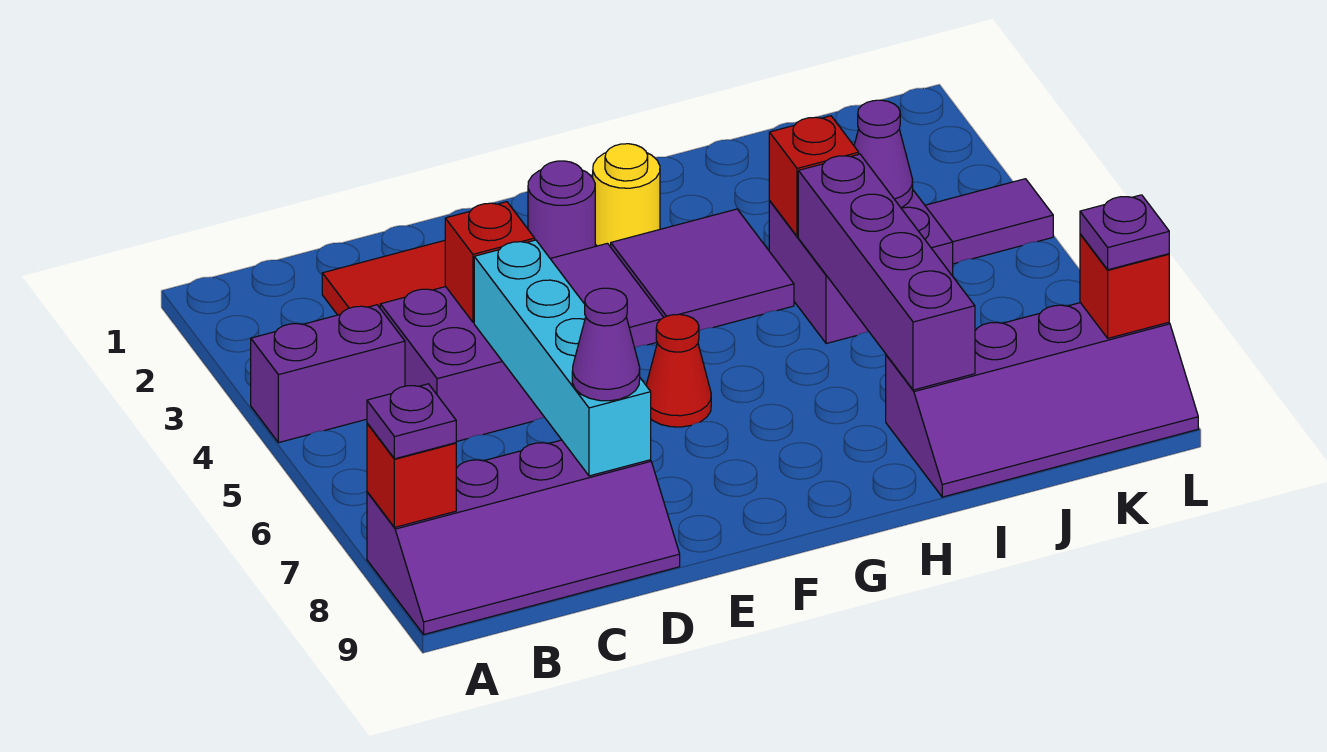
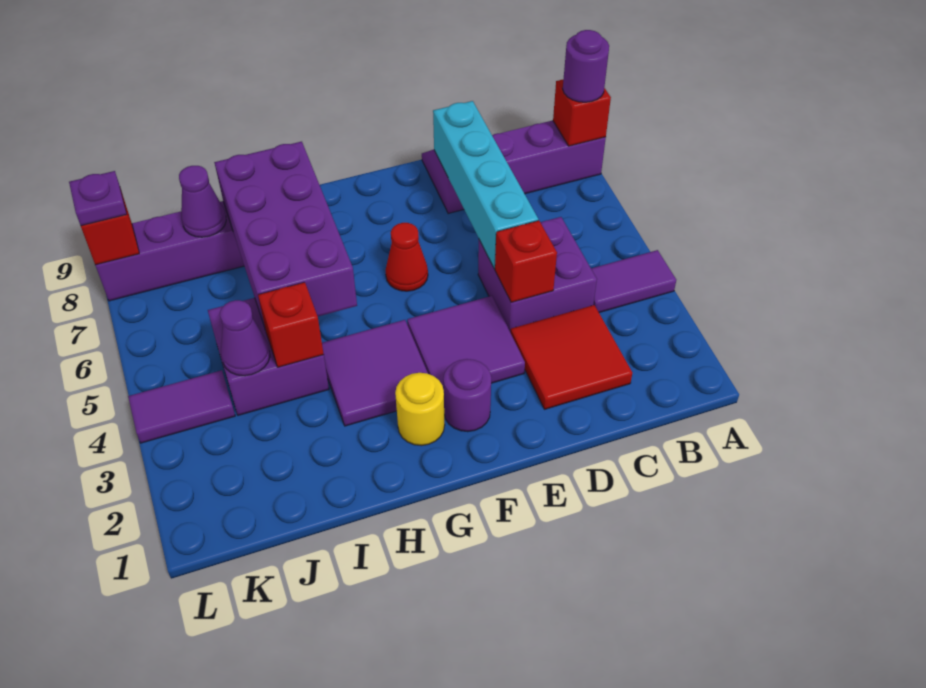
purple brick A4:B4 level 1 -> purple tile A4:B4 level 1
purple plate A8 level 3 -> purple round brick A8 level 3
purple cone D8 level 3 -> purple cone J8 level 2
purple brick I5:I8 level 2 -> purple brick H5:I8 level 2

